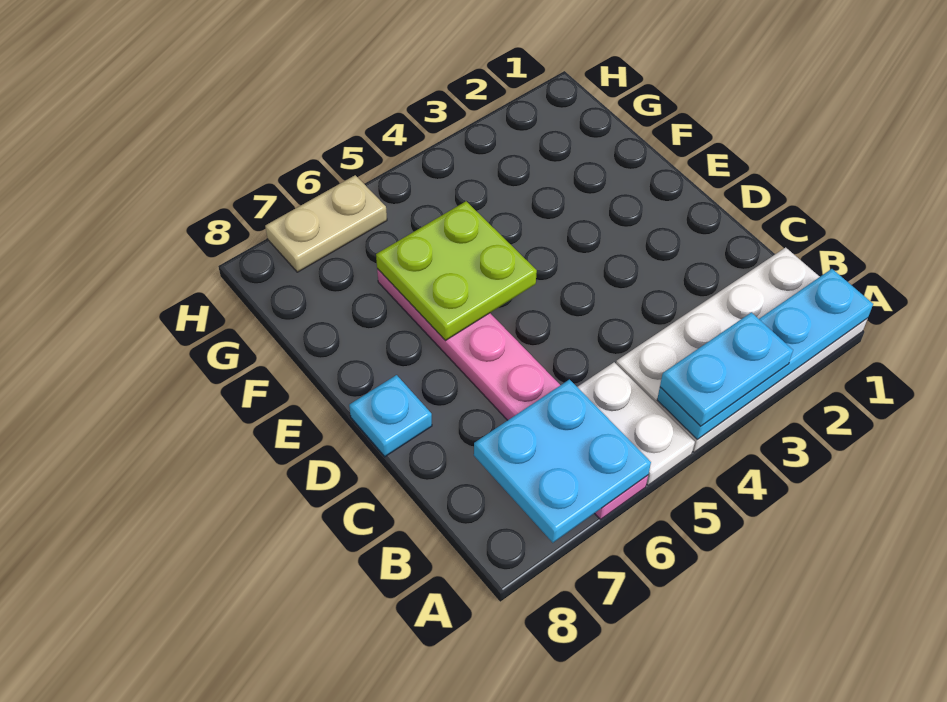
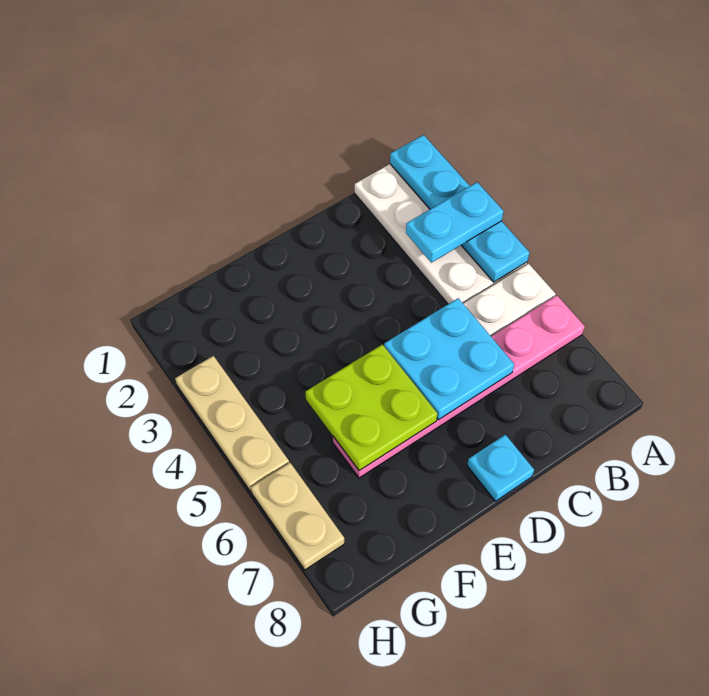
cyan plate A3:A4 level 3 -> cyan plate A3:B3 level 3
cyan plate A6:B7 level 2 -> cyan plate C5:D6 level 2
none -> tan plate H3:H5 level 1

